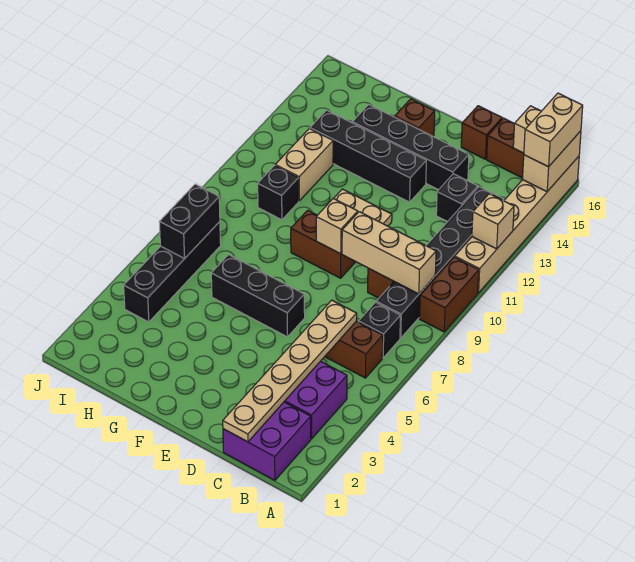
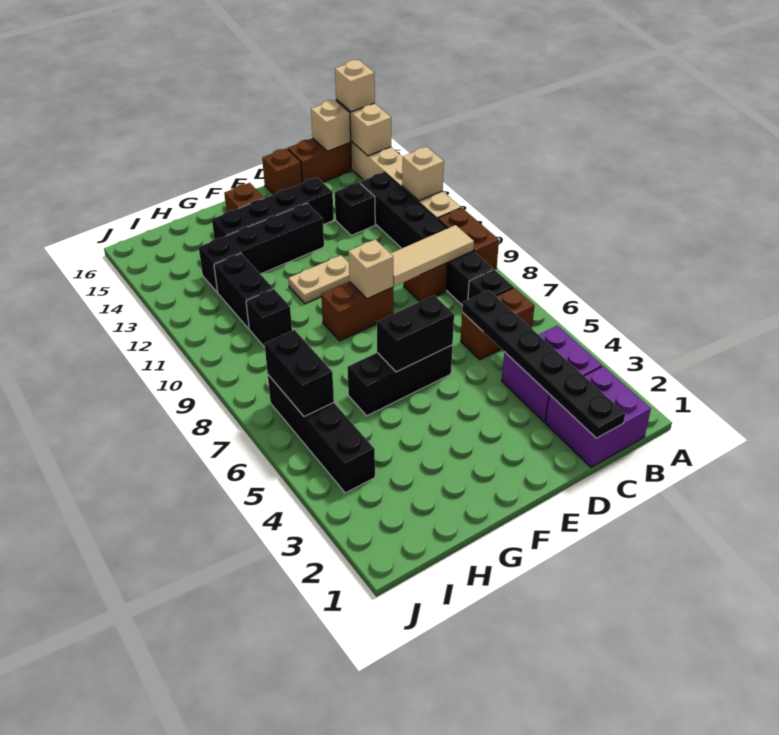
tan brick A15:A16 level 3 -> tan brick A16 level 3
tan brick B9:D9 level 2 -> tan tile B9:D9 level 2
tan plate C1:C6 level 2 -> black plate C1:C6 level 2
none -> black brick E6:F6 level 2
tan brick H11:H12 level 1 -> black brick H11:H12 level 1

